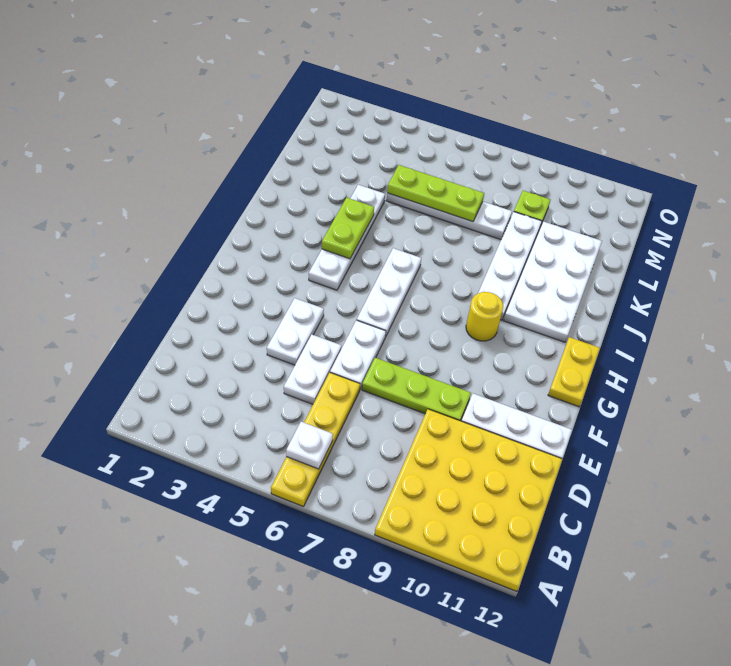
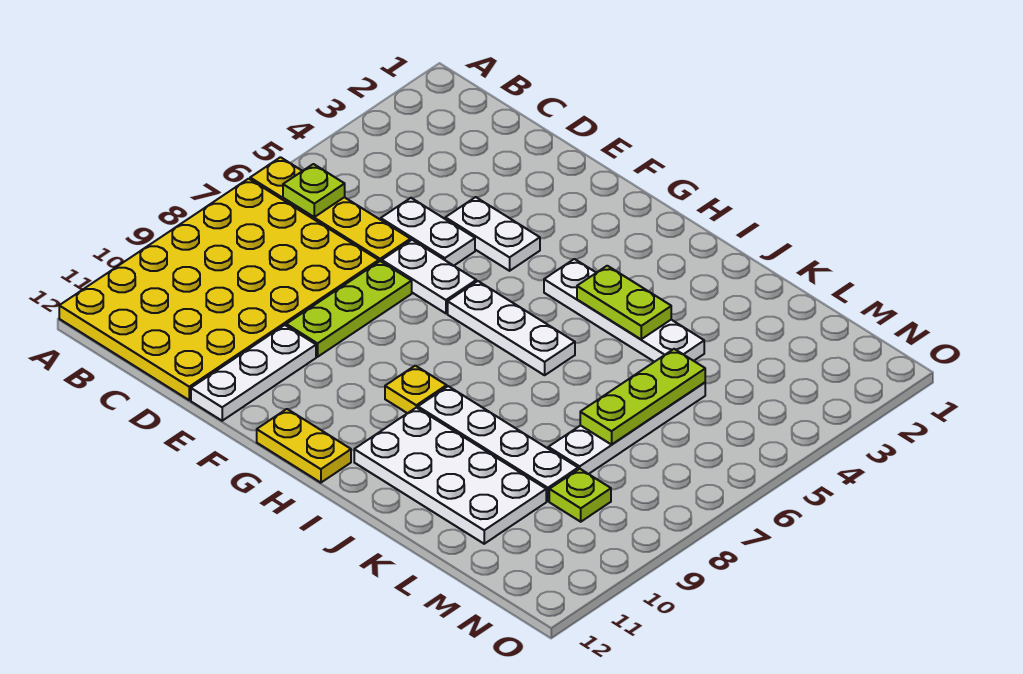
yellow plate A9:D12 level 1 -> yellow plate A7:D12 level 1
white plate B6 level 2 -> lime plate B6 level 2
yellow round brick H9 level 1 -> yellow plate H9 level 1

